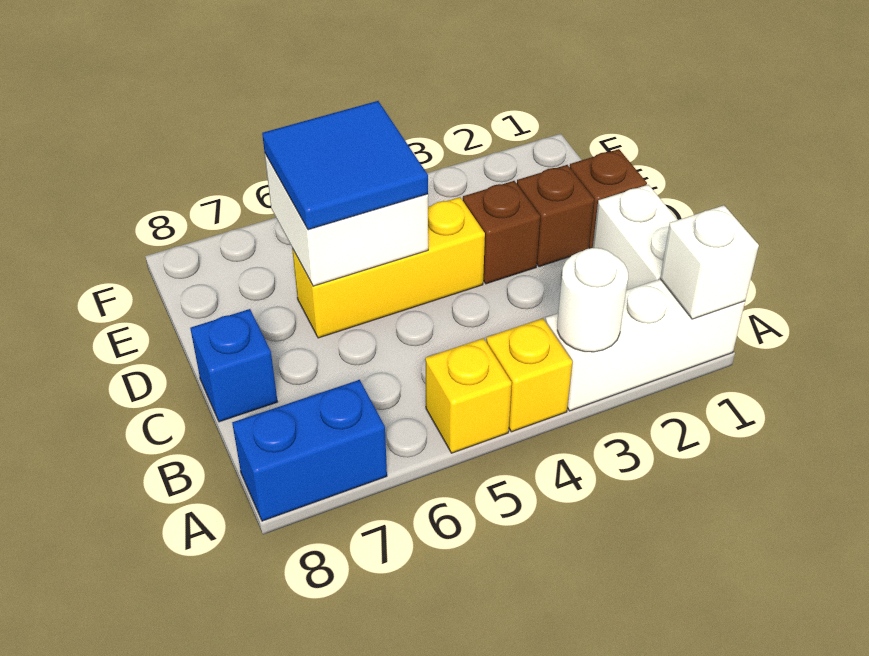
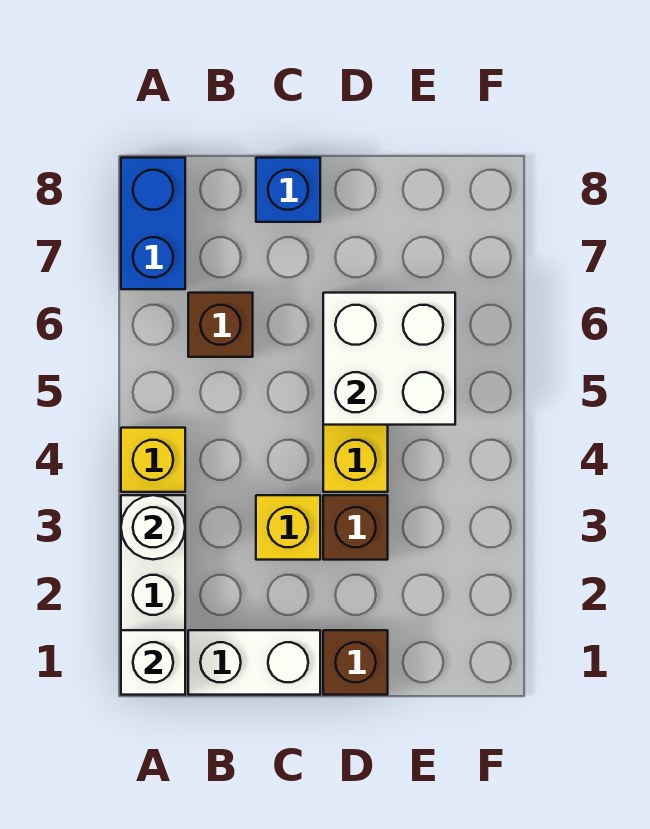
yellow brick A5 level 1 -> yellow brick C3 level 1
brown brick D2 level 1 -> brown brick B6 level 1
blue tile D5:E6 level 3 -> none

